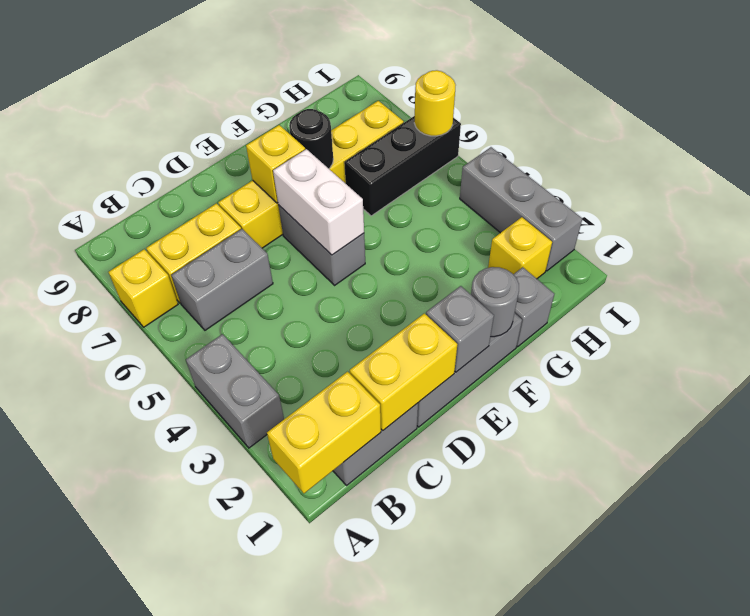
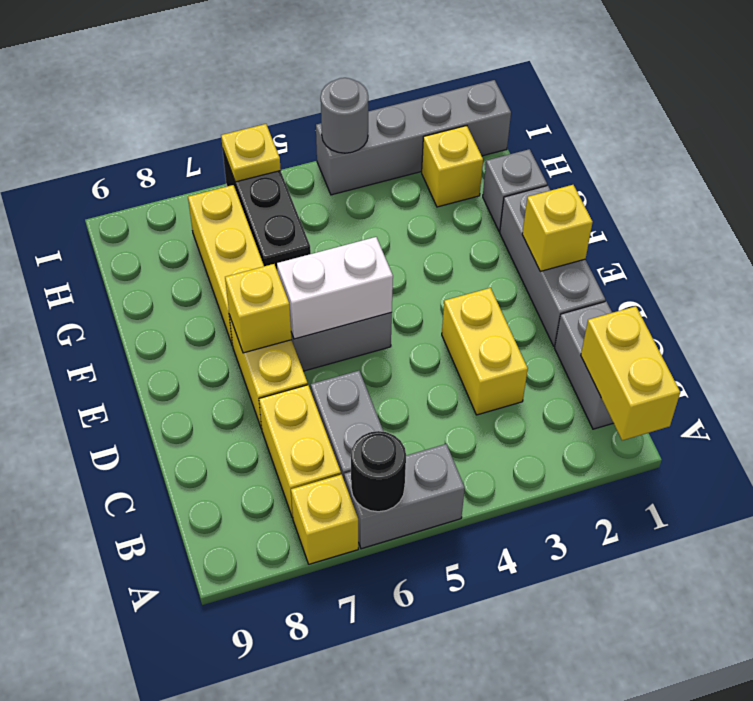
grey brick A3:A4 level 1 -> grey brick A5:A6 level 1
yellow brick C1:D1 level 2 -> yellow brick C3:D3 level 1
grey brick E1 level 2 -> yellow brick E1 level 2
grey round brick F1 level 2 -> grey round brick I4 level 2
black round brick F7 level 2 -> black round brick A6 level 2
grey brick I2:I4 level 1 -> grey brick I1:I4 level 1
yellow round brick I6 level 2 -> yellow plate I6 level 2

